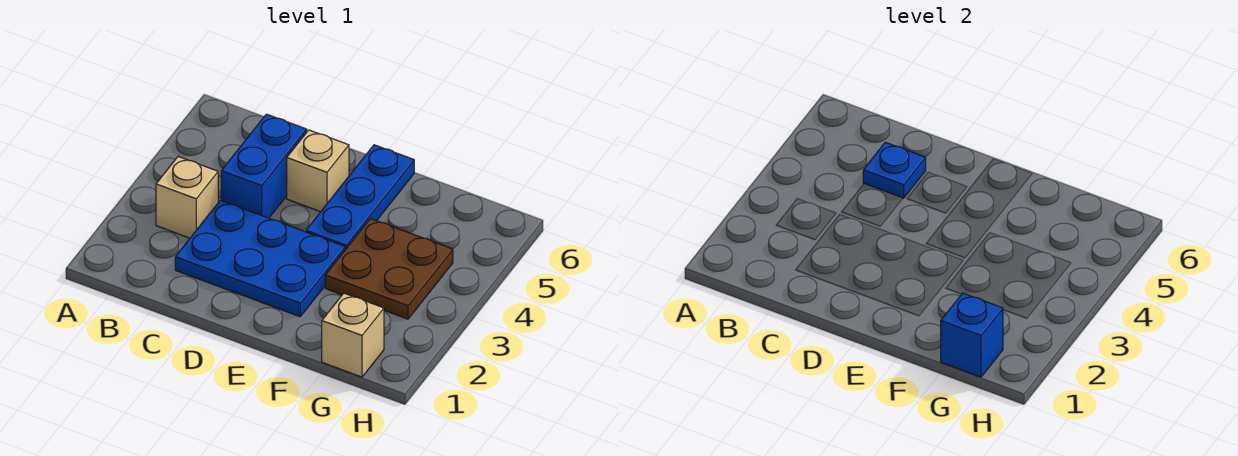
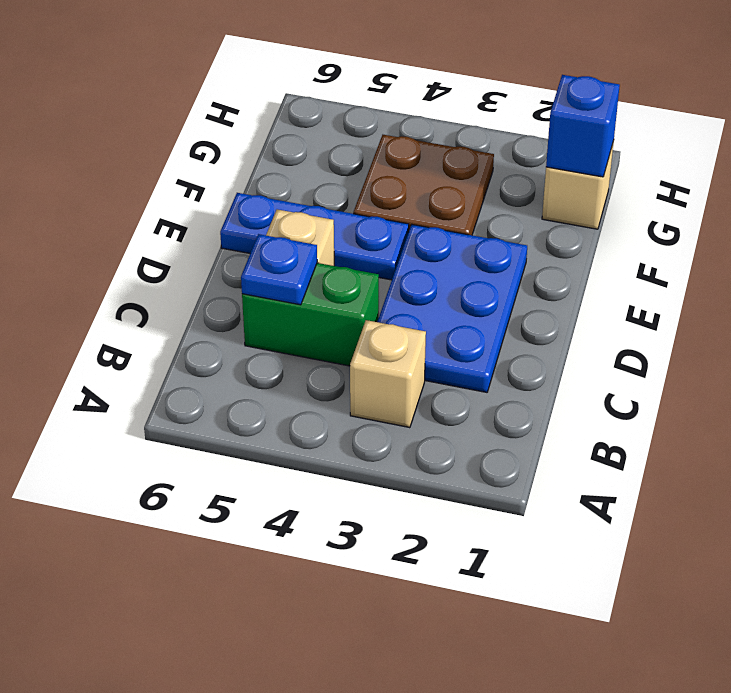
blue brick C4:C5 level 1 -> green brick C4:C5 level 1

